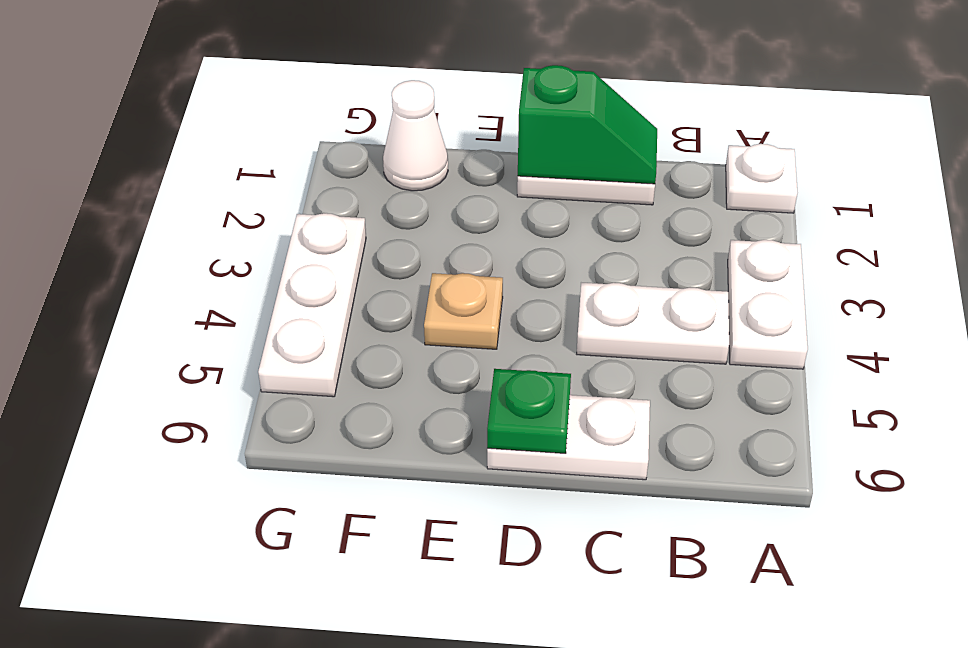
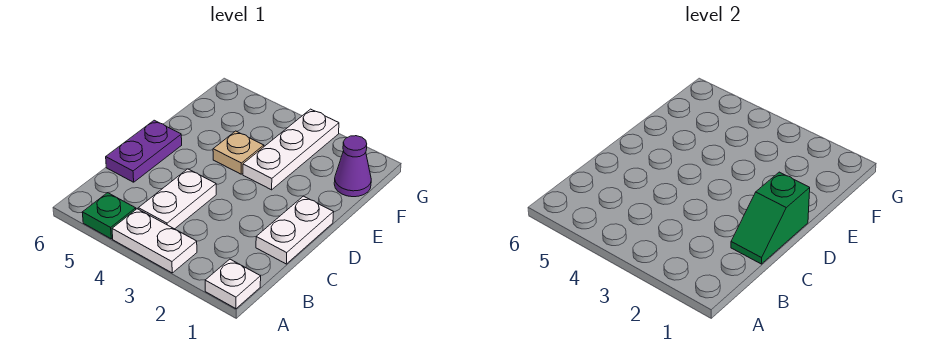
white plate C6:D6 level 1 -> purple plate C6:D6 level 1
green plate D6 level 2 -> green plate A5 level 1
white cone F1 level 1 -> purple cone F1 level 1
white plate G3:G5 level 1 -> white plate E3:G3 level 1

